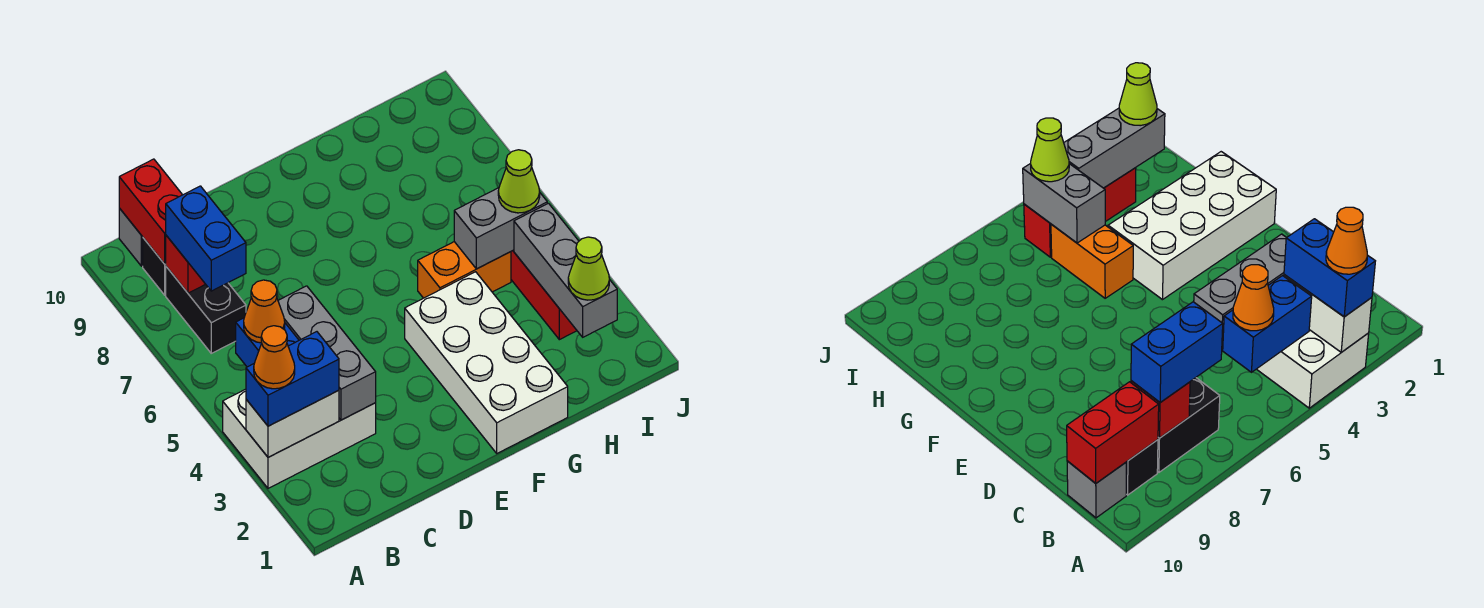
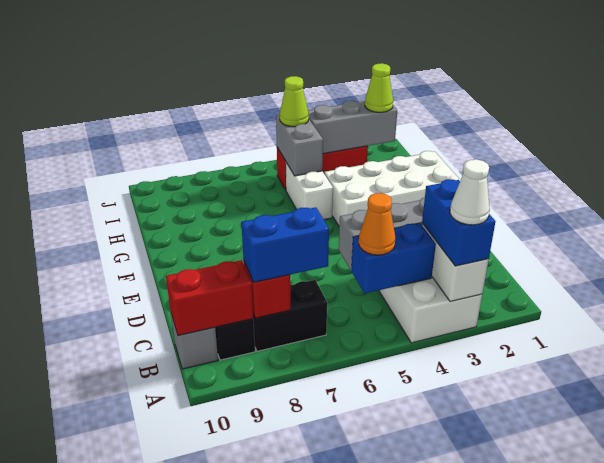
orange cone A3 level 4 -> white cone A3 level 4
orange brick G5:H5 level 1 -> white brick G5:H5 level 1

